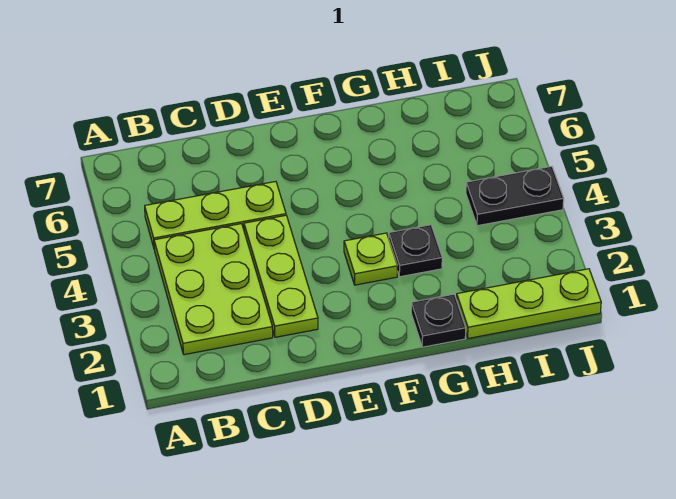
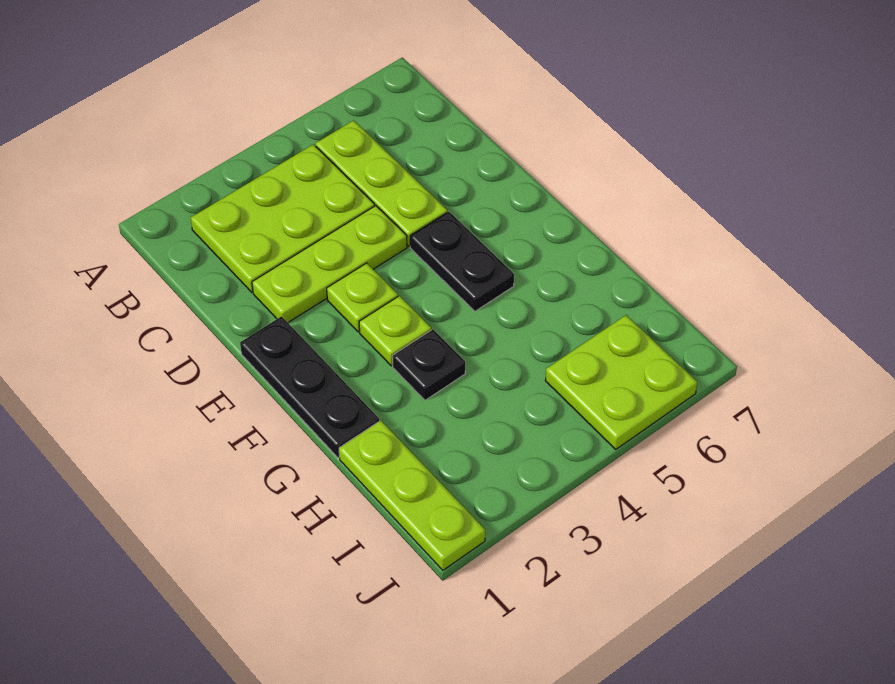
none -> lime plate E3 level 1
black plate G1 level 1 -> black plate E1:G1 level 1
black plate I4:J4 level 1 -> black plate E5:F5 level 1
none -> lime plate I5:J6 level 1

